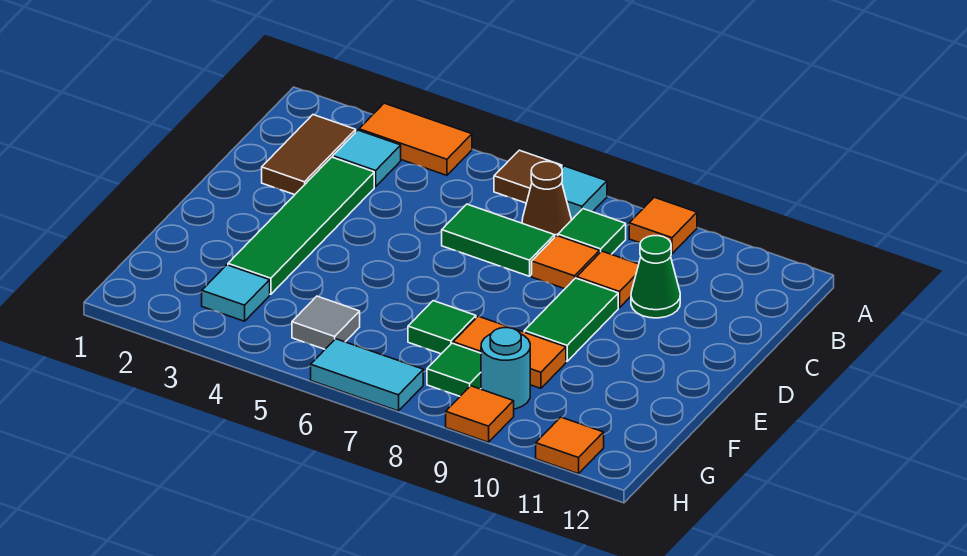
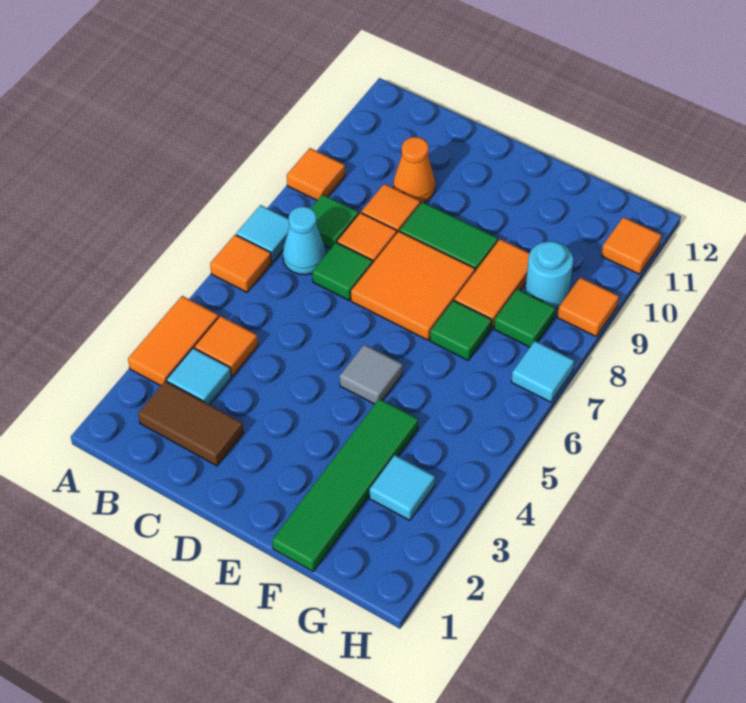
brown tile A6 level 1 -> orange tile A6 level 1
none -> orange tile B4 level 1
brown cone B7 level 1 -> cyan cone B7 level 1
green tile C3:F3 level 1 -> green tile F1:F4 level 1
green tile C6:C7 level 1 -> green tile C7 level 1
green cone C10 level 1 -> orange cone C10 level 1
none -> orange tile D7:E8 level 1
grey tile G5 level 1 -> grey tile E5 level 1
cyan tile H6:H7 level 1 -> cyan tile H7 level 1

